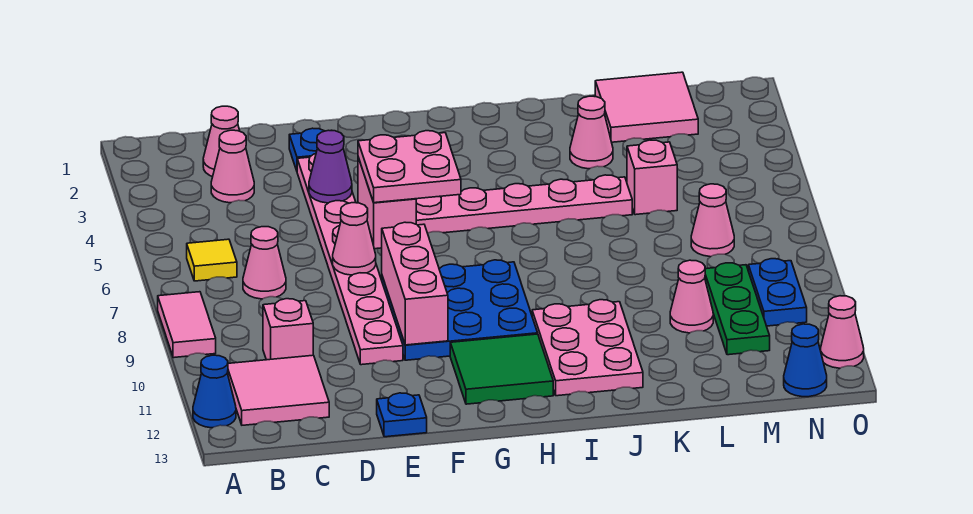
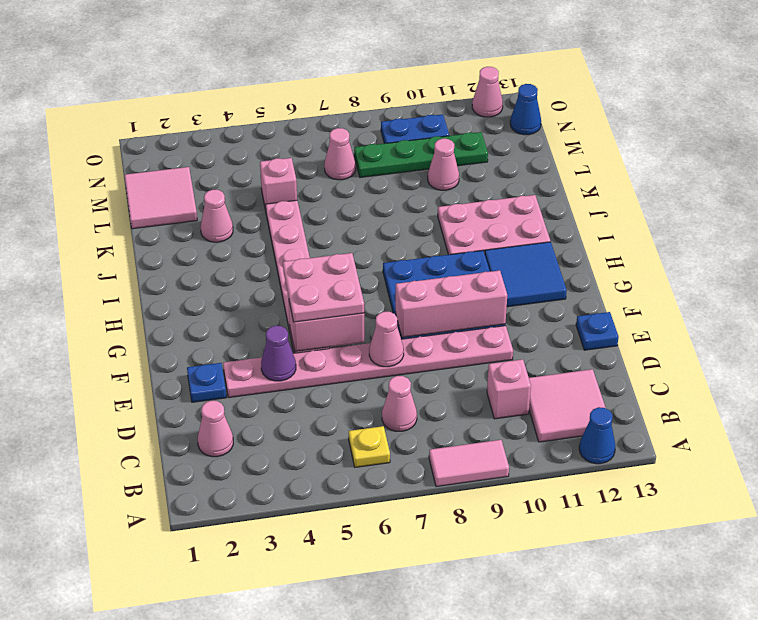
yellow tile B6 level 1 -> yellow plate B6 level 1
pink cone C3 level 1 -> none
green tile G11:H12 level 1 -> blue tile G11:H12 level 1
green plate M9:M11 level 1 -> green plate M8:M11 level 1

